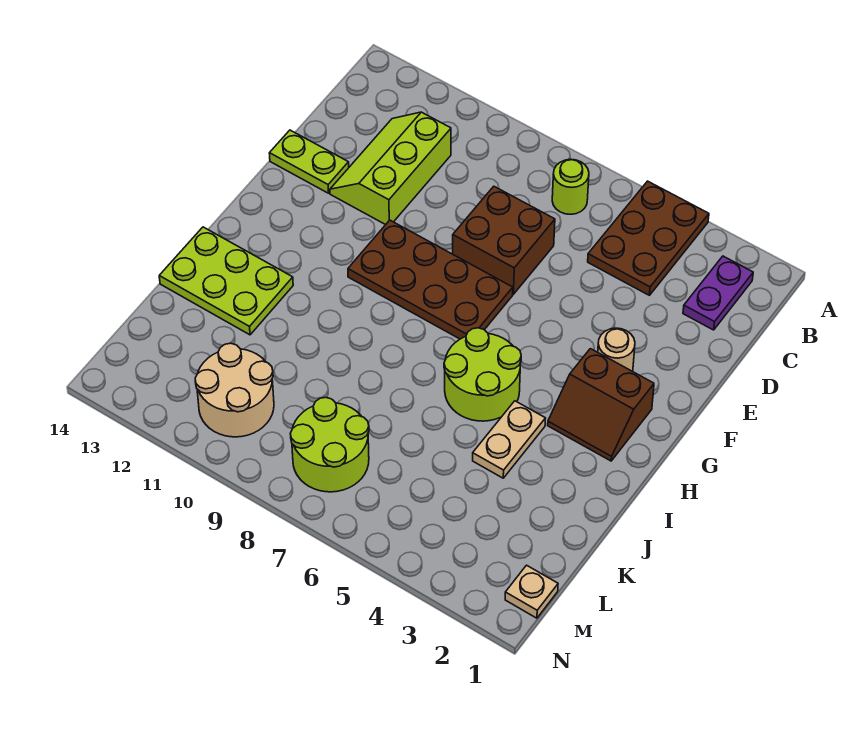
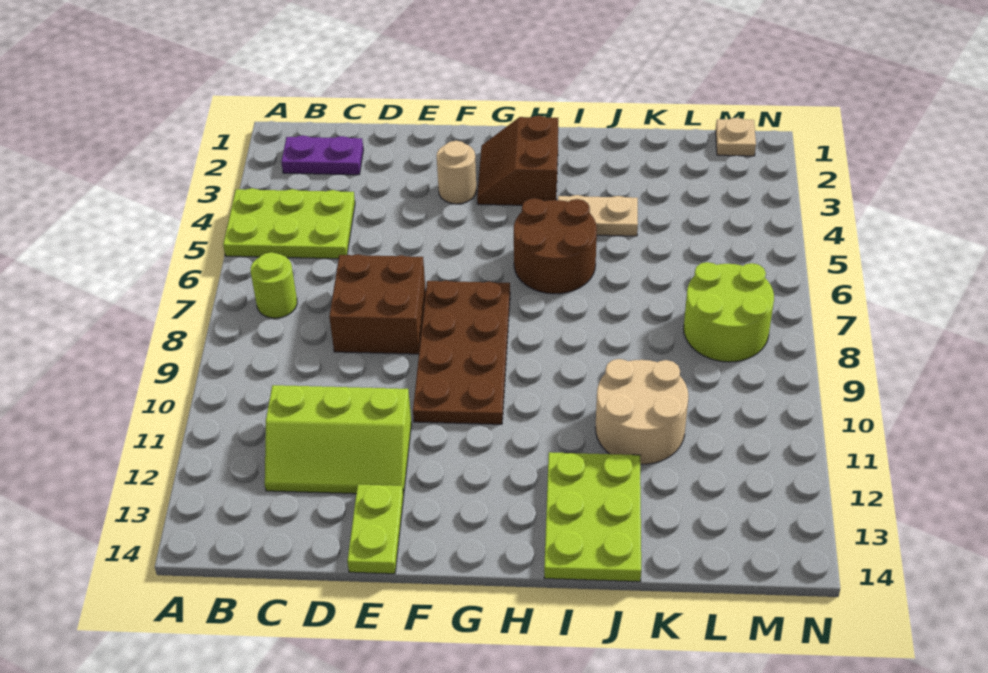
brown plate A4:C5 level 1 -> lime plate A4:C5 level 1
brown slope G2:H3 level 1 top G -> brown slope G2:H3 level 1 top H
lime round brick H5:I6 level 1 -> brown round brick H5:I6 level 1
tan round brick L10:M11 level 1 -> tan round brick J10:K11 level 1

